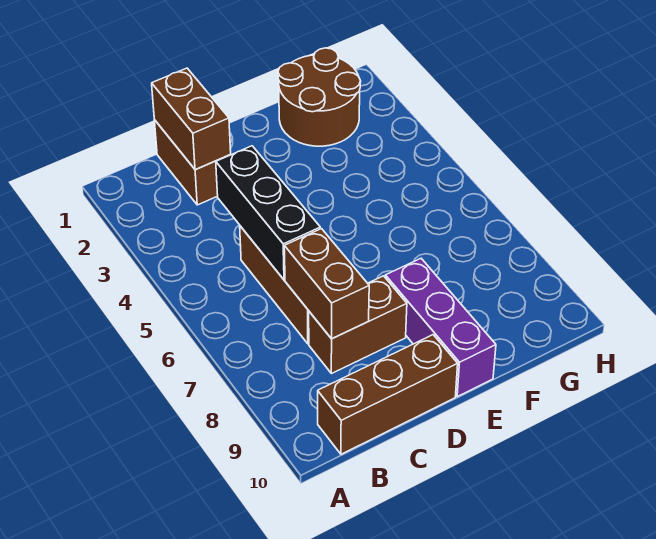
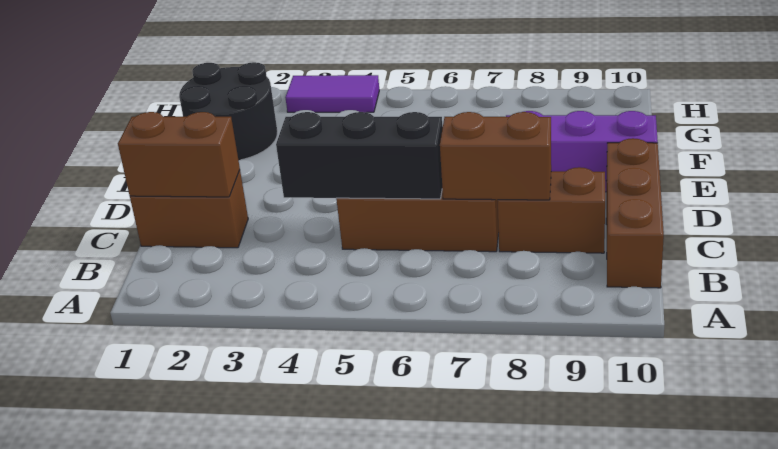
brown brick C8:D8 level 1 -> brown brick C8:C9 level 1
brown round brick F1:G2 level 1 -> black round brick F1:G2 level 1
none -> purple tile H3:H4 level 1

